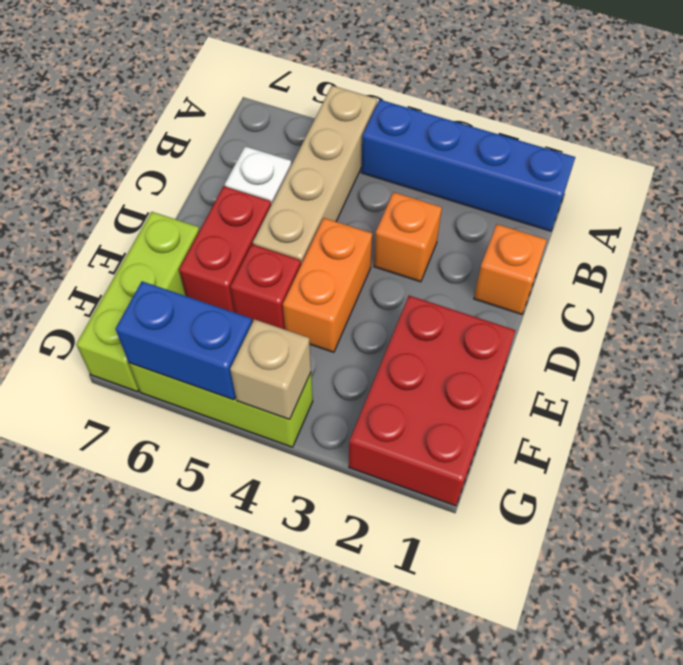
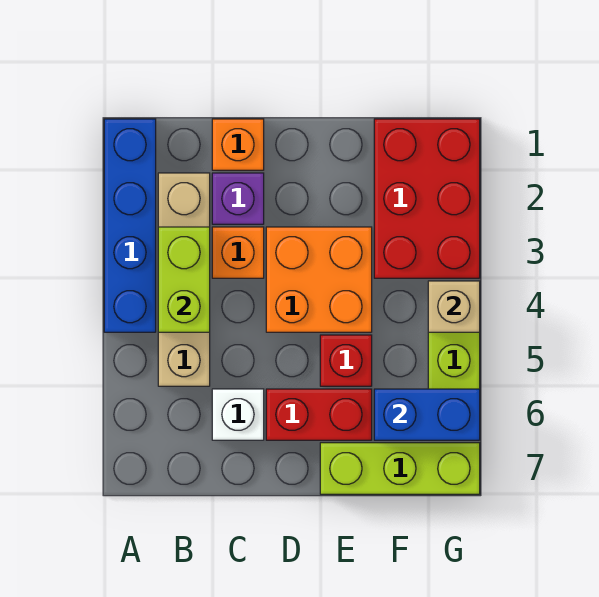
tan brick A5:D5 level 1 -> tan brick B2:B5 level 1
none -> lime brick B3:B4 level 2
none -> purple brick C2 level 1
orange brick D4:E4 level 1 -> orange brick D3:E4 level 1
red brick E1:G2 level 1 -> red brick F1:G3 level 1
blue brick G5:G6 level 2 -> blue brick F6:G6 level 2

